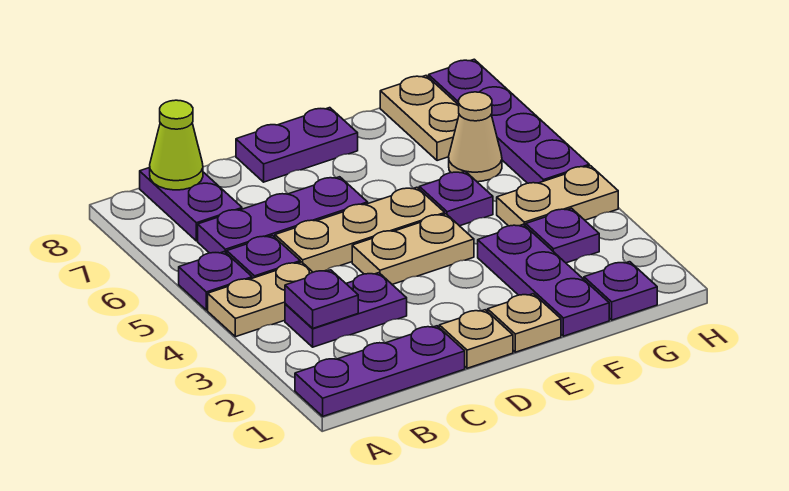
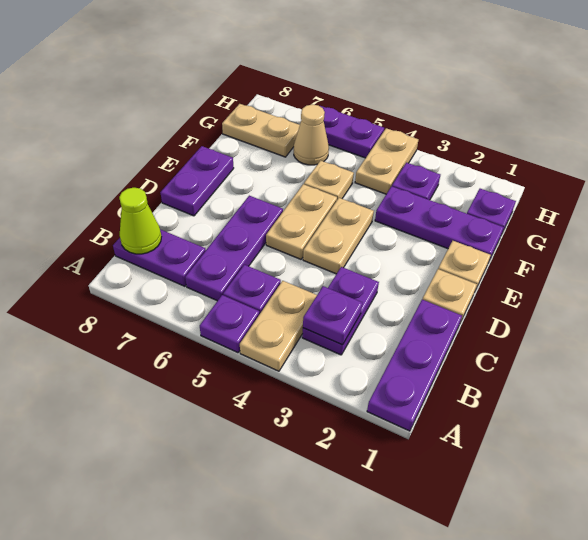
tan plate C5:E5 level 1 -> tan plate D5:E5 level 1
purple plate F5 level 1 -> tan plate F5 level 1
purple plate H5:H8 level 1 -> purple plate H5:H6 level 1

